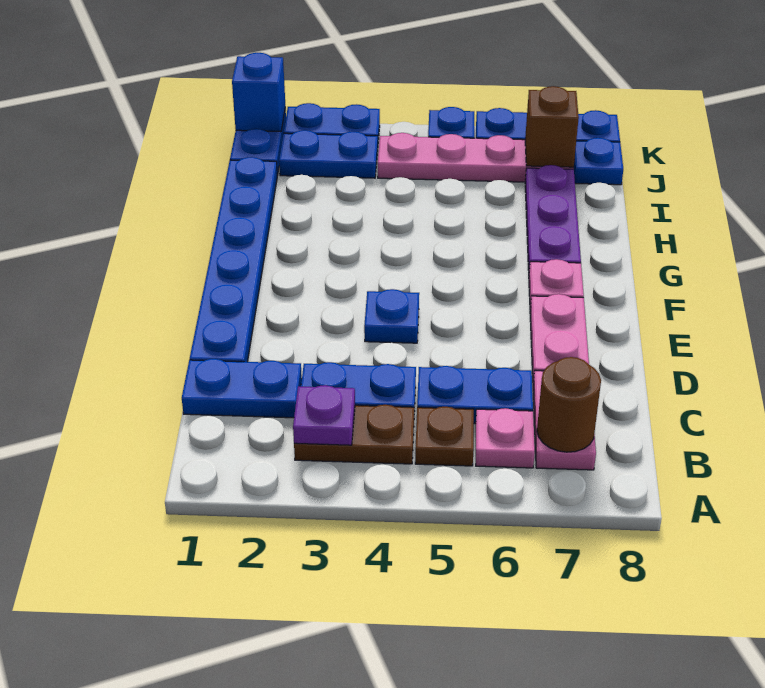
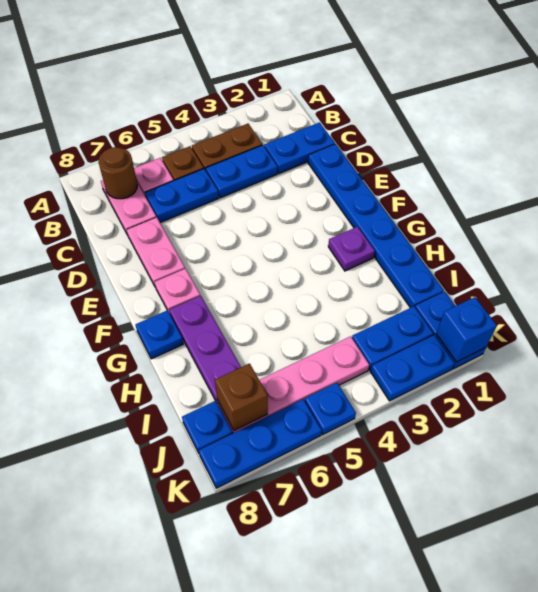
purple plate B3 level 2 -> purple plate G2 level 1
blue plate E4 level 1 -> blue plate G8 level 1

